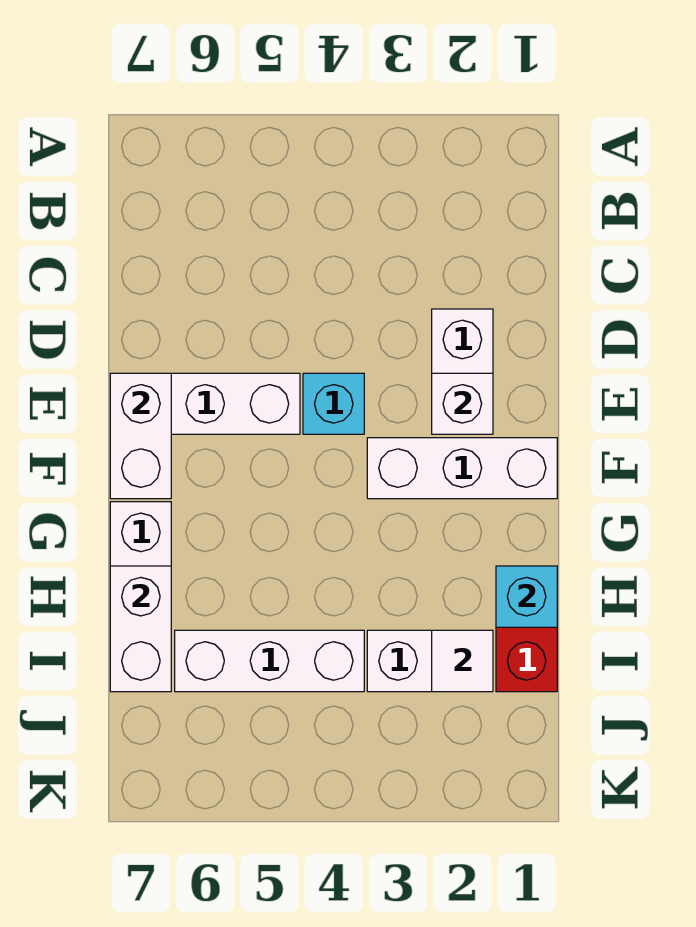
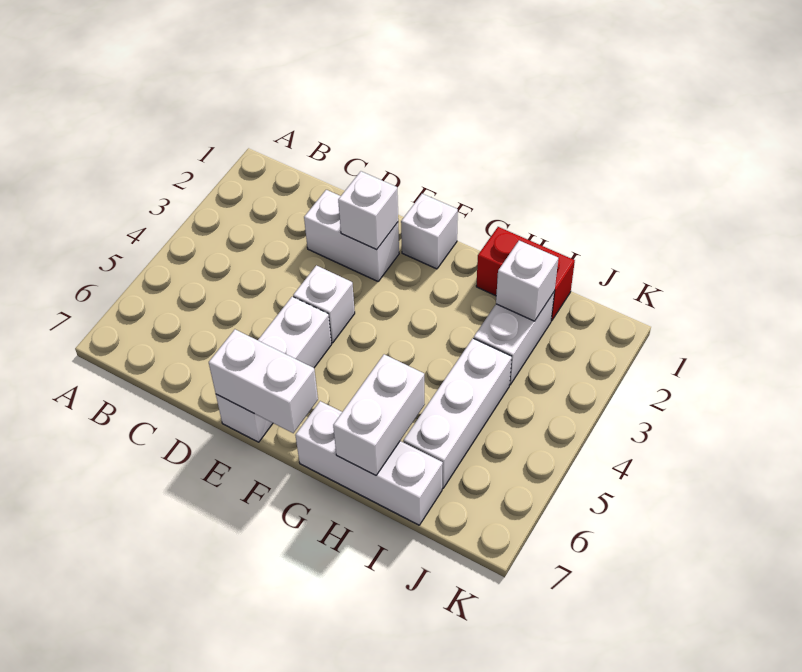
cyan brick E4 level 1 -> white brick E4 level 1
white brick F1:F3 level 1 -> white brick F1 level 1
cyan brick H1 level 2 -> none
white brick H7:I7 level 2 -> white brick H6:H7 level 2
white tile I2 level 2 -> white brick I2 level 2

